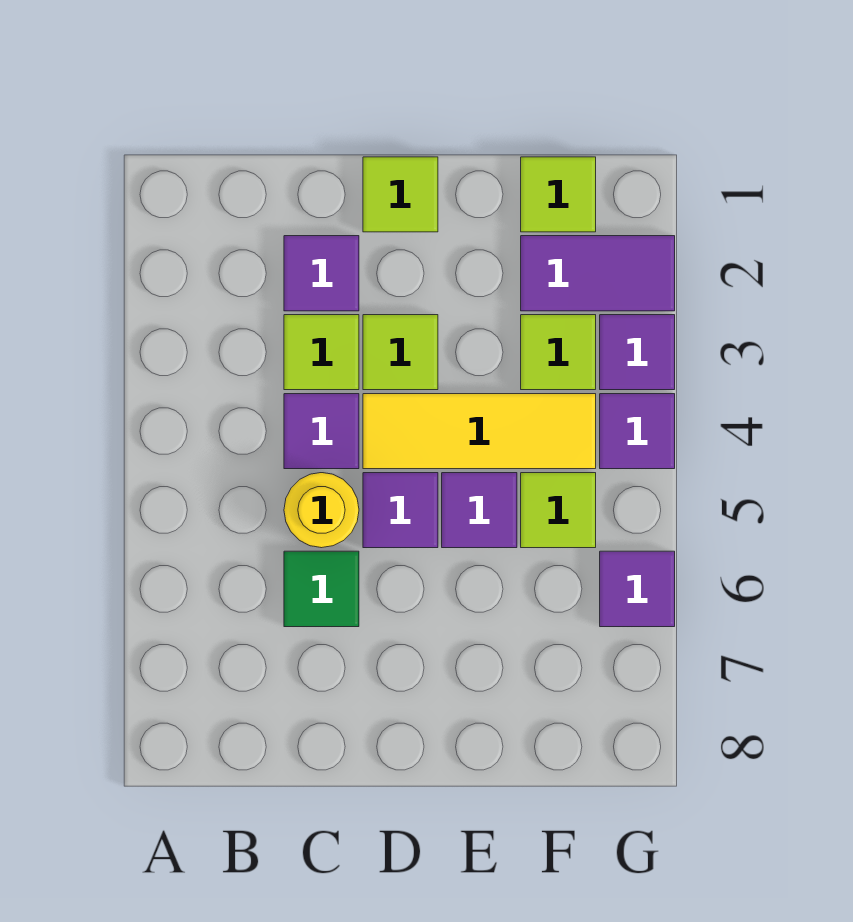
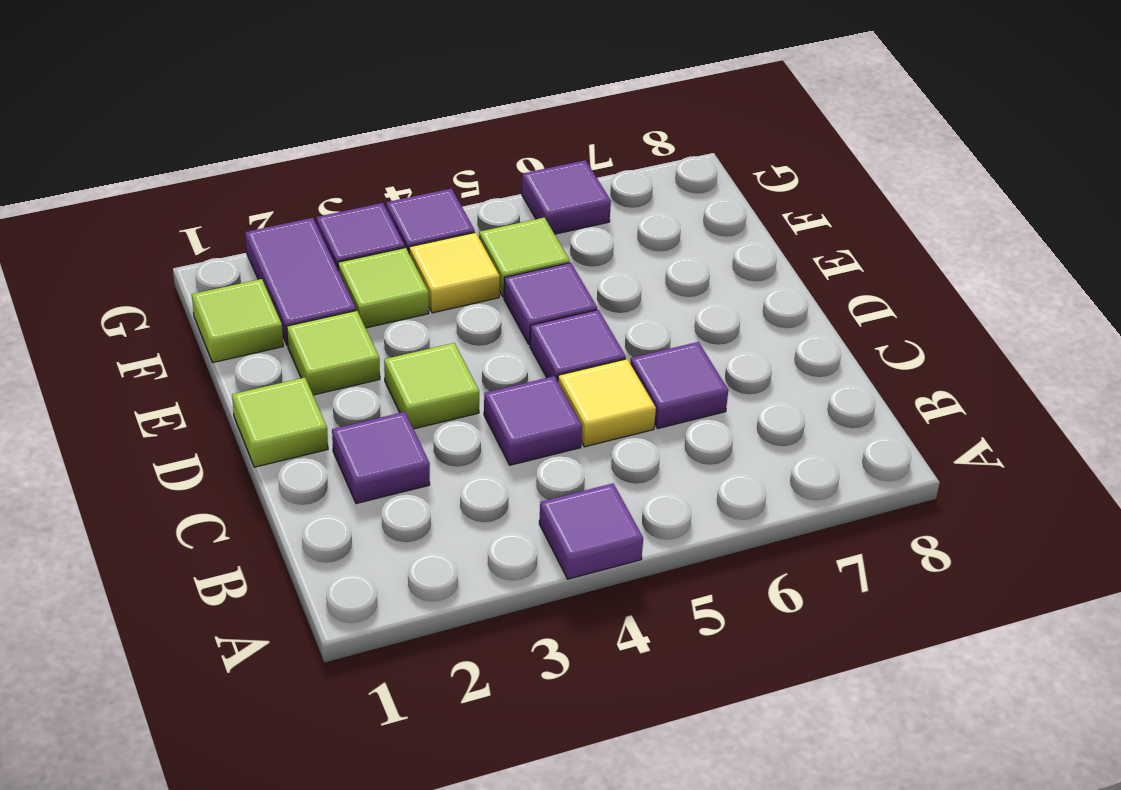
none -> purple tile A4 level 1
lime tile C3 level 1 -> lime tile E2 level 1
yellow round brick C5 level 1 -> yellow tile C5 level 1
green tile C6 level 1 -> purple tile C6 level 1
yellow tile D4:F4 level 1 -> yellow tile F4 level 1

